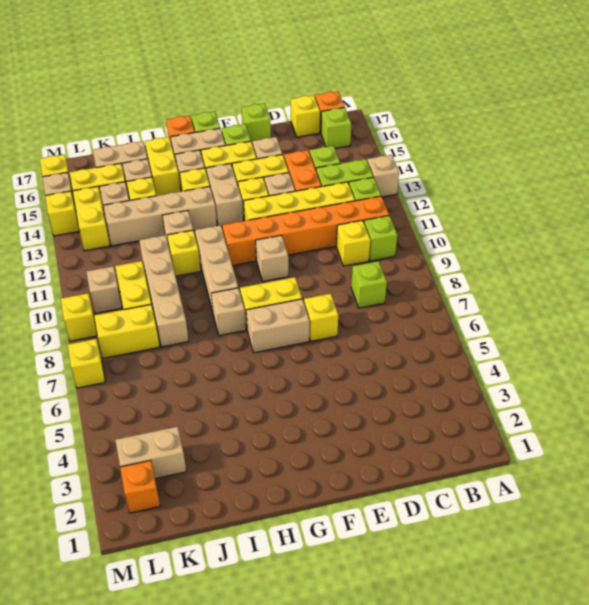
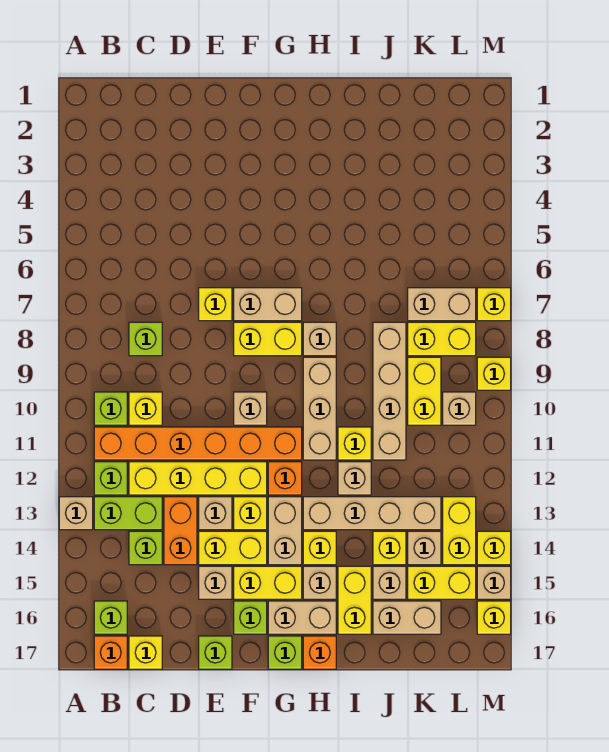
tan brick K3:L3 level 1 -> tan brick K7:L7 level 1
orange brick L2 level 1 -> orange brick G12 level 1

